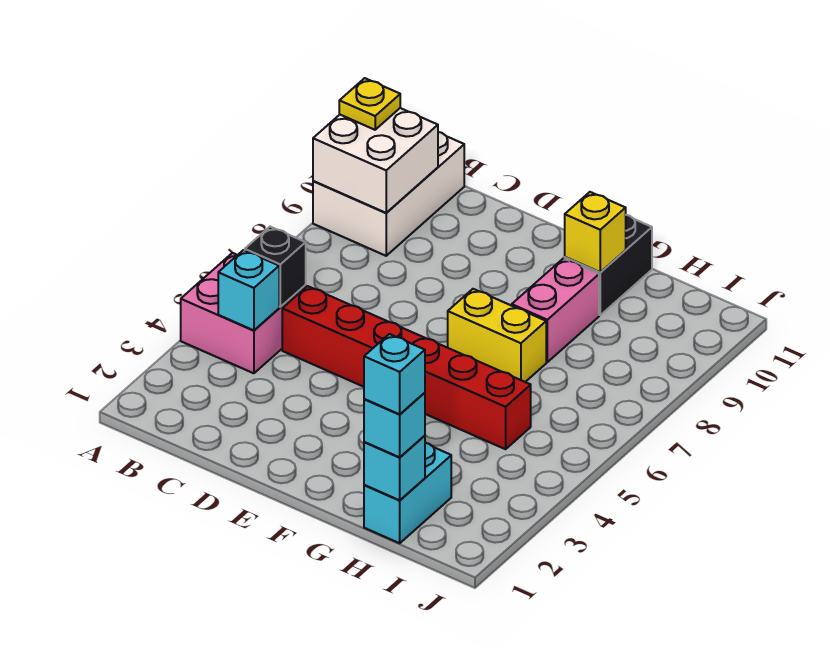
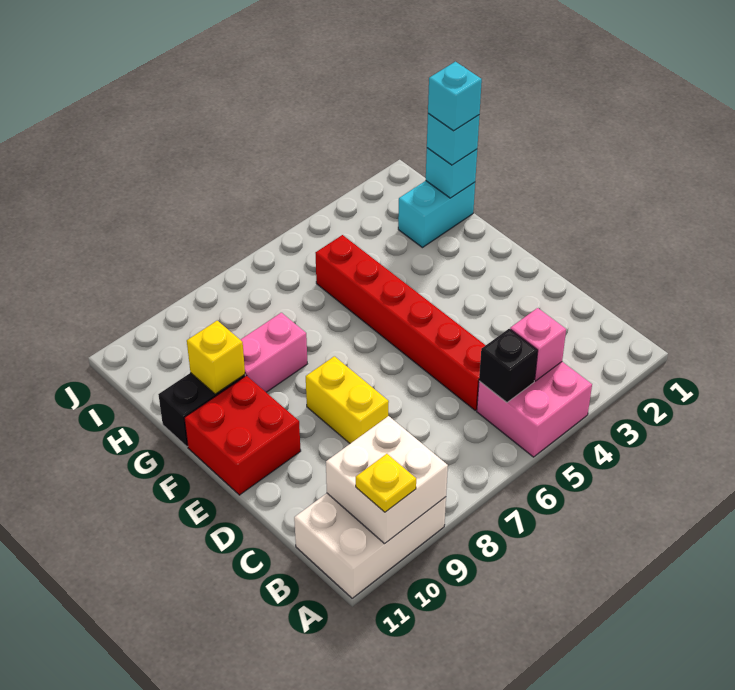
cyan brick B4 level 2 -> pink brick B4 level 2
none -> red brick E10:F11 level 1
yellow brick F7:G7 level 1 -> yellow brick D8:E8 level 1

